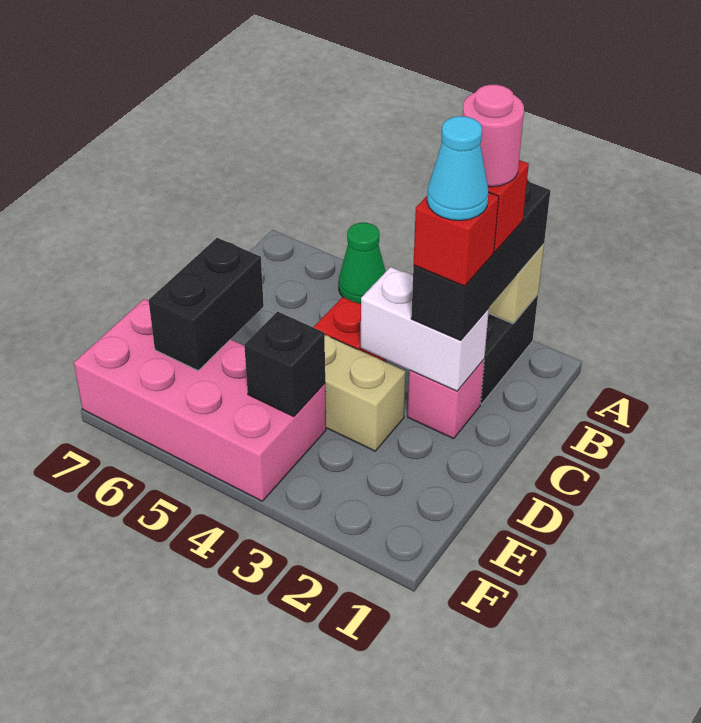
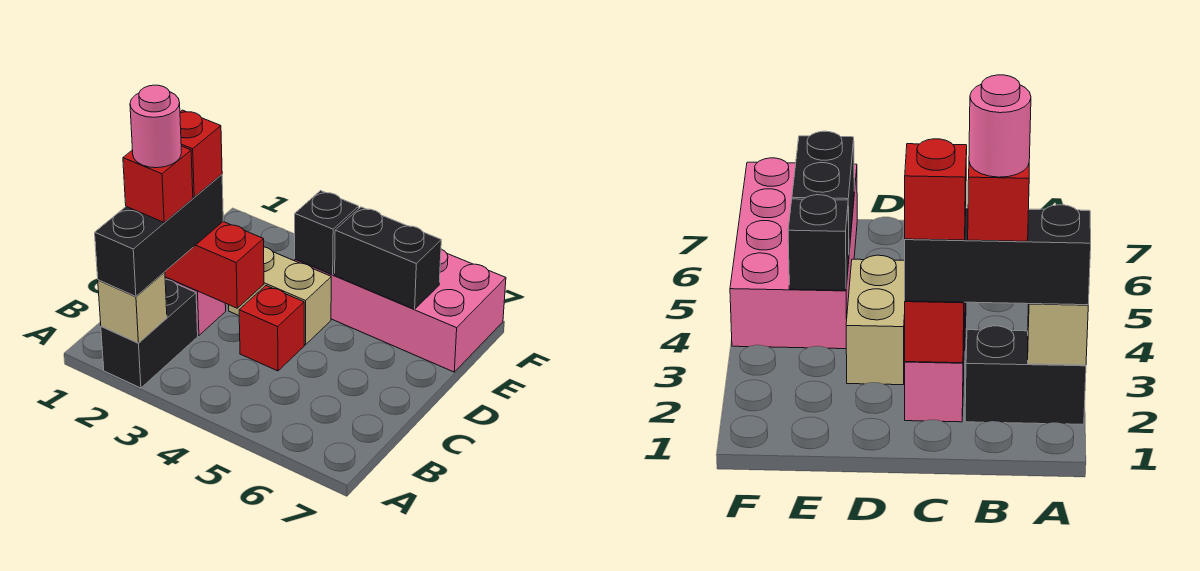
green cone A5 level 1 -> none
white brick C2:C3 level 2 -> red brick C2:C3 level 2
cyan cone C2 level 5 -> none
black brick D6:E6 level 2 -> black brick E5:E6 level 2

